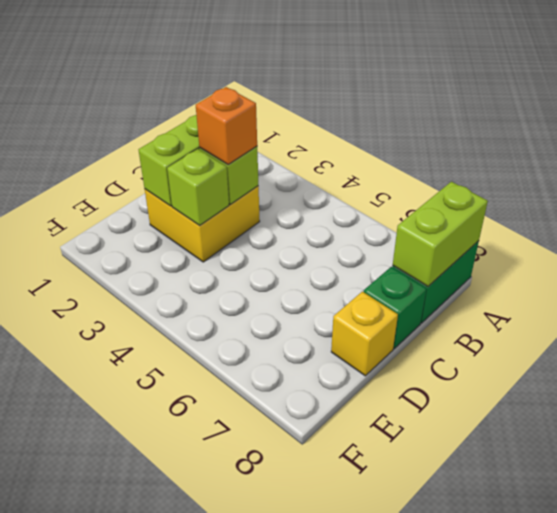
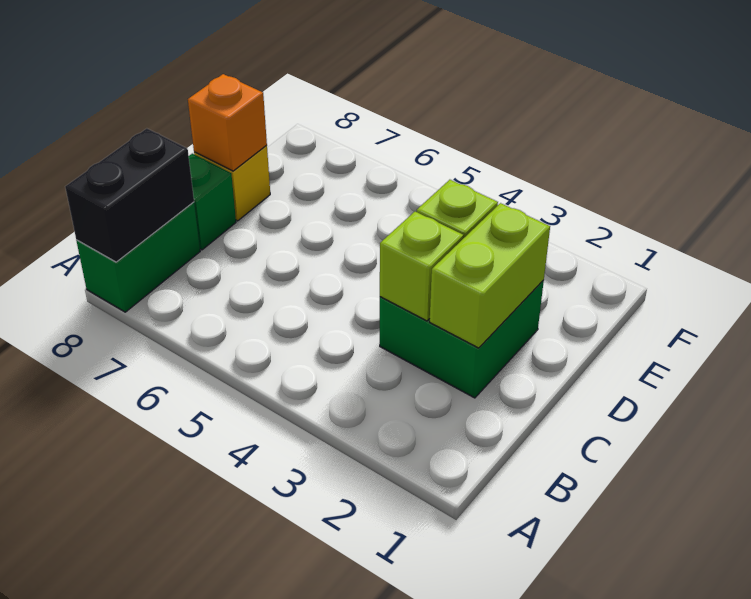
lime brick A8:B8 level 2 -> black brick A8:B8 level 2
yellow brick C2:D3 level 1 -> green brick C2:D3 level 1
orange brick C3 level 3 -> orange brick D8 level 2

